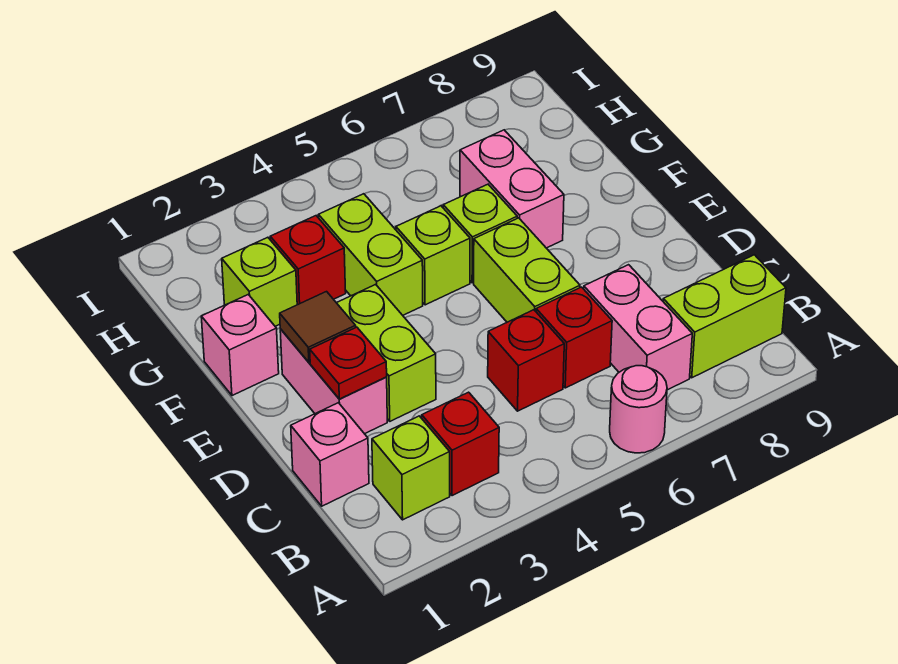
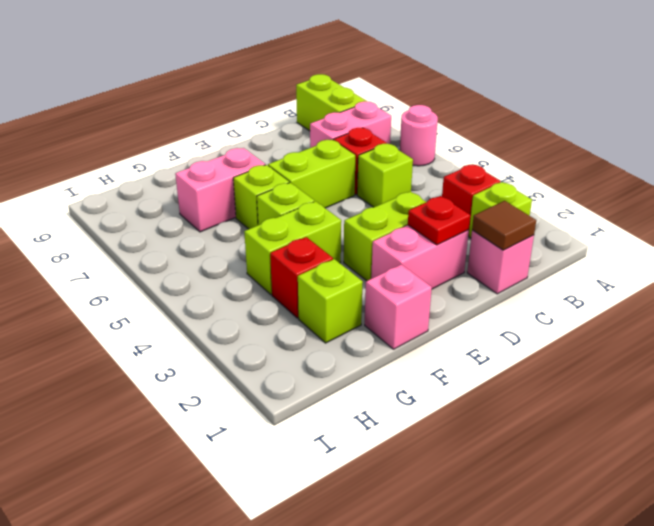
red brick C5 level 1 -> lime brick C5 level 1
brown tile E2 level 2 -> brown tile C1 level 2

